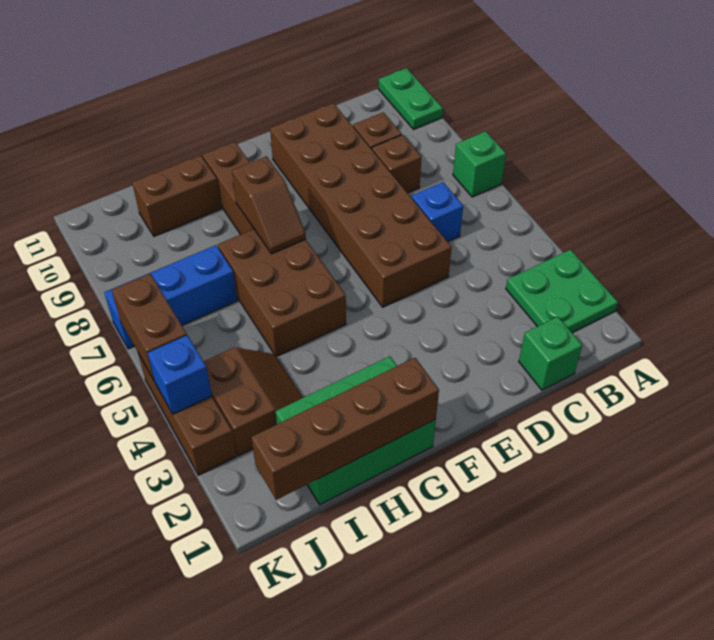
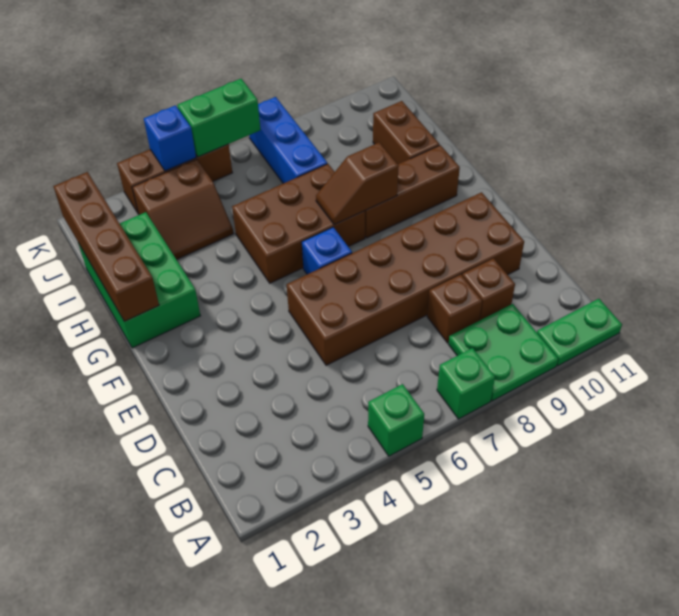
green plate A2:B3 level 1 -> green plate A8:B9 level 1
green brick C1 level 1 -> green brick A5 level 1
blue brick C6 level 1 -> blue brick F6 level 1
brown brick K5:K6 level 2 -> green brick K5:K6 level 2

